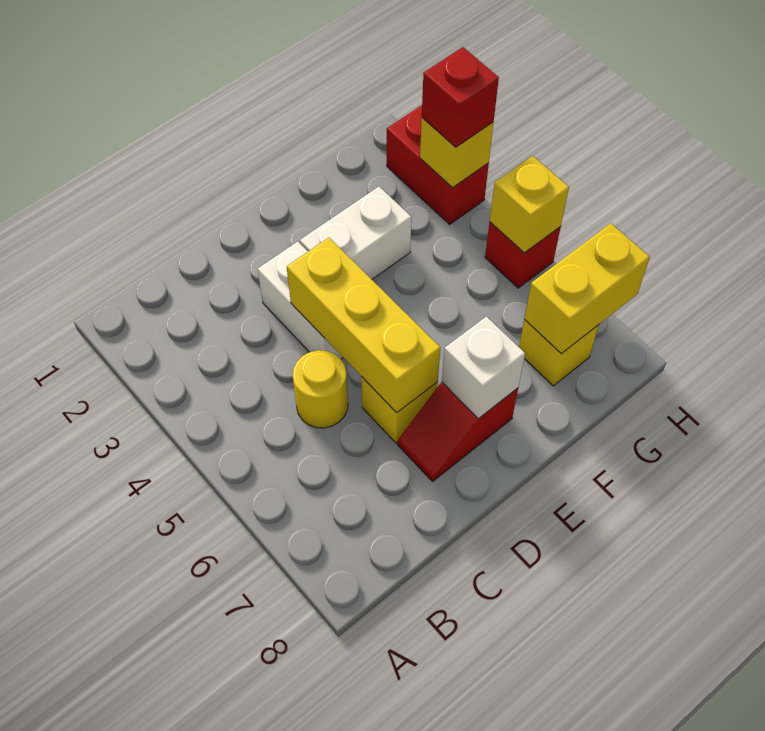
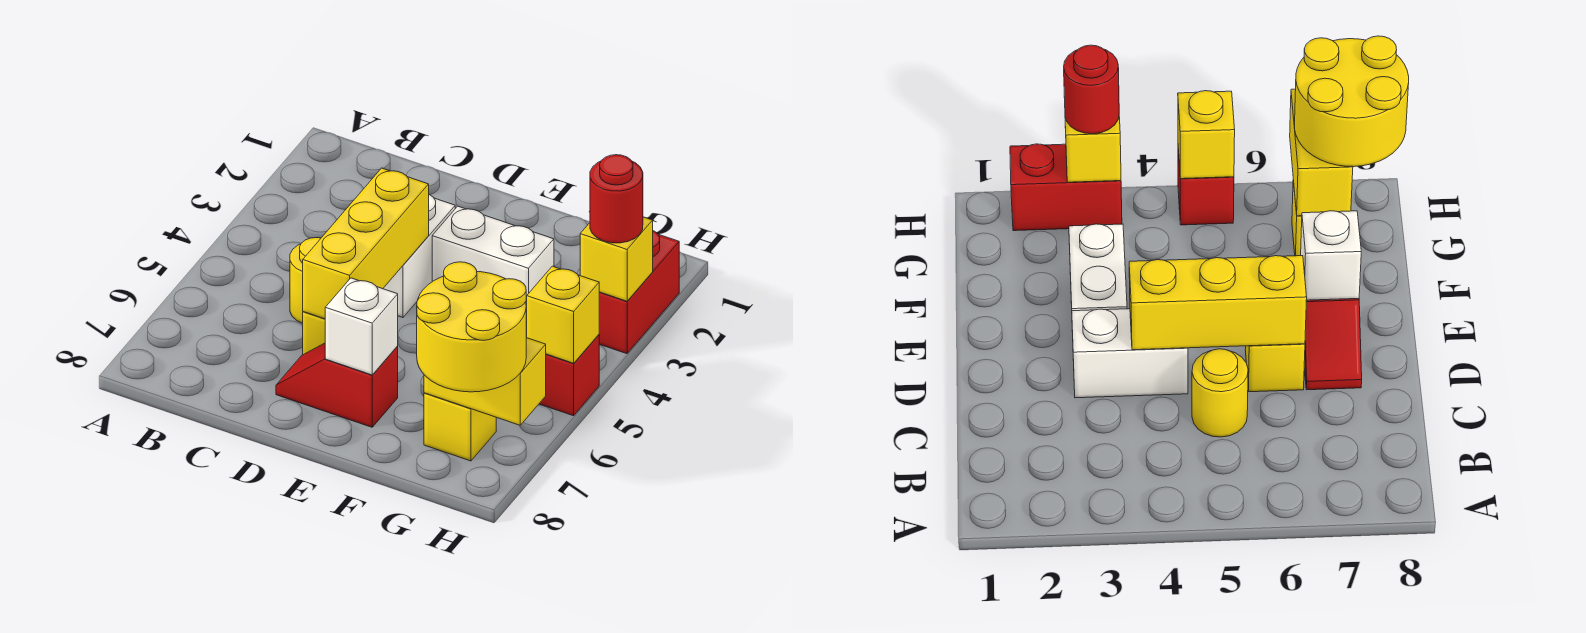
none -> yellow round brick G7:H8 level 3
red brick H3 level 3 -> red round brick H3 level 3

